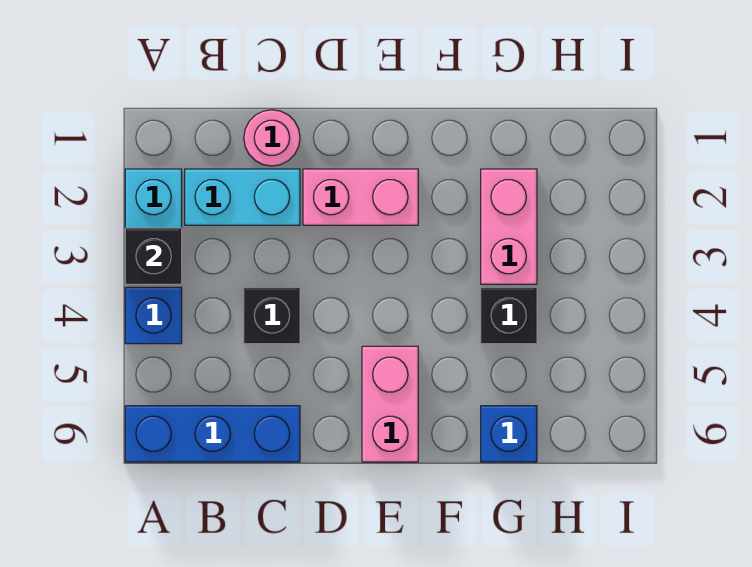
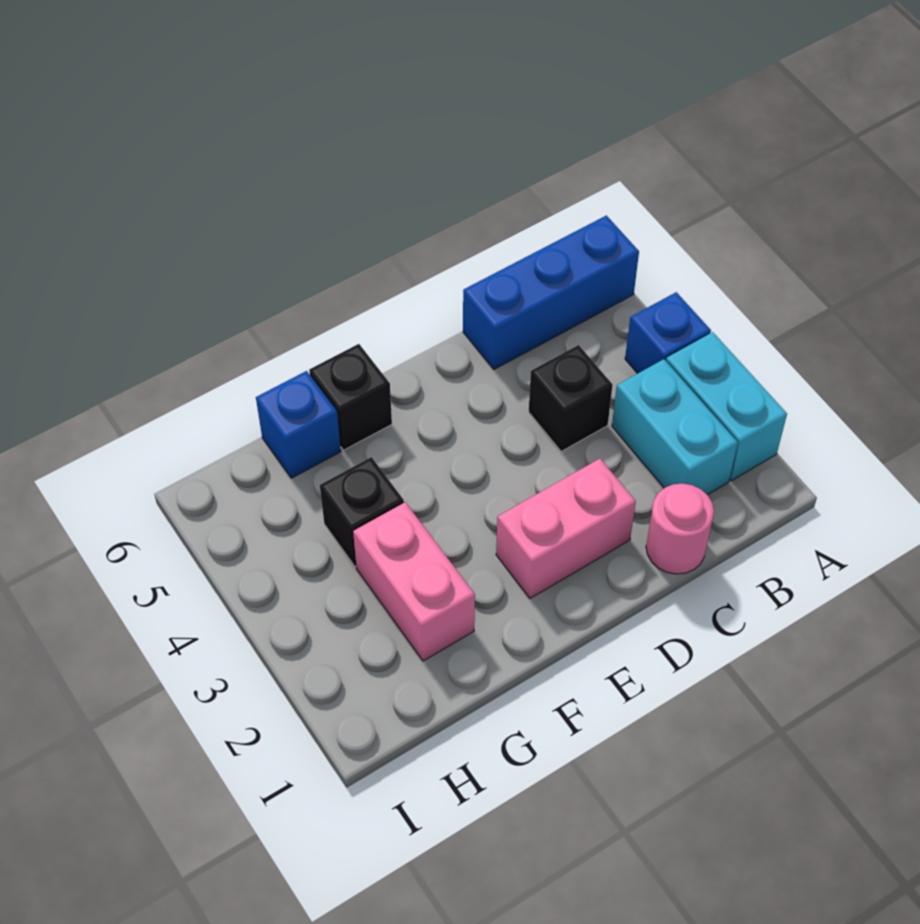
black brick A3 level 2 -> black brick F6 level 1
cyan brick B2:C2 level 1 -> cyan brick B2:B3 level 1
pink brick E5:E6 level 1 -> none

